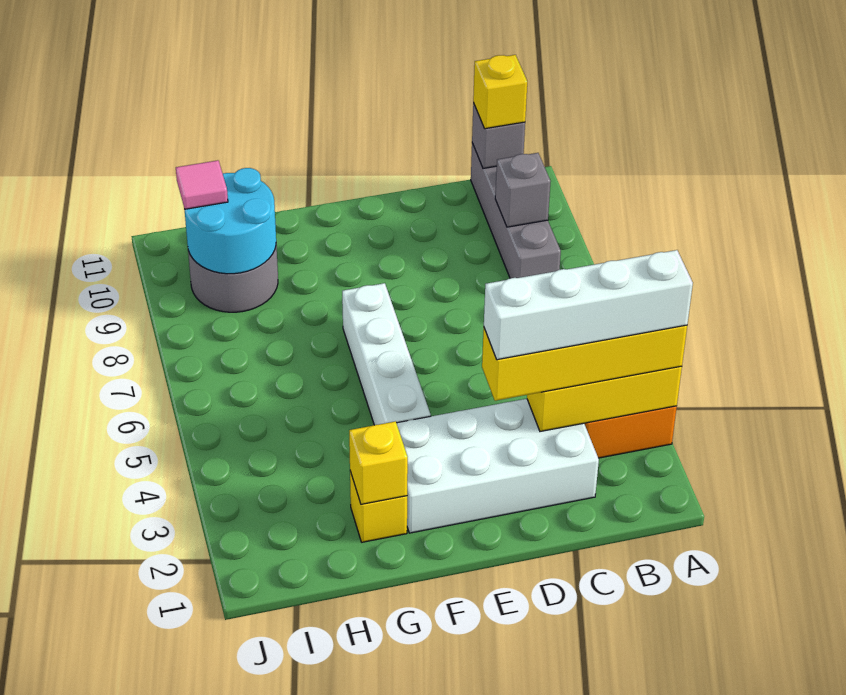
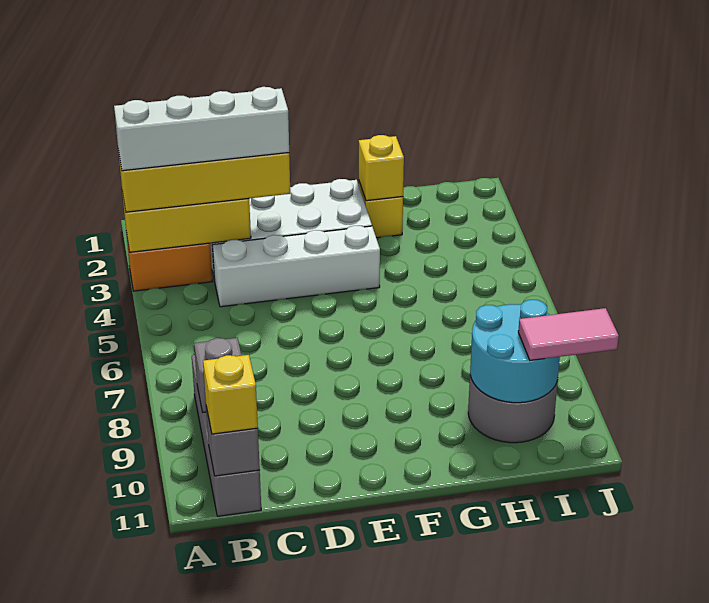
white brick F4:F7 level 1 -> white brick C4:F4 level 1
pink tile I10 level 3 -> pink tile I10:J10 level 3

